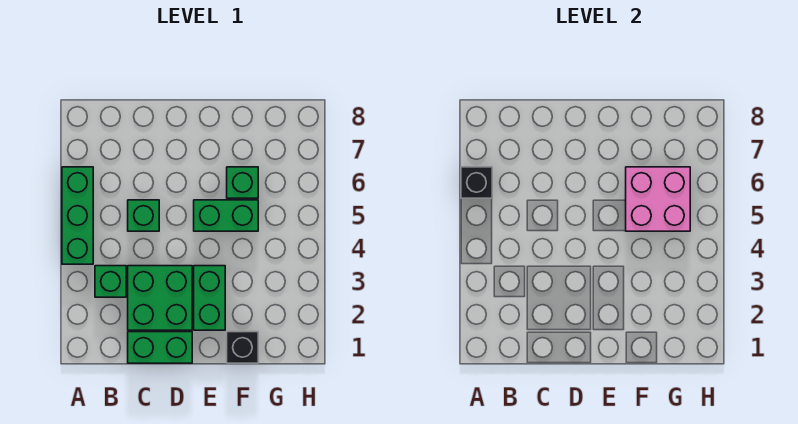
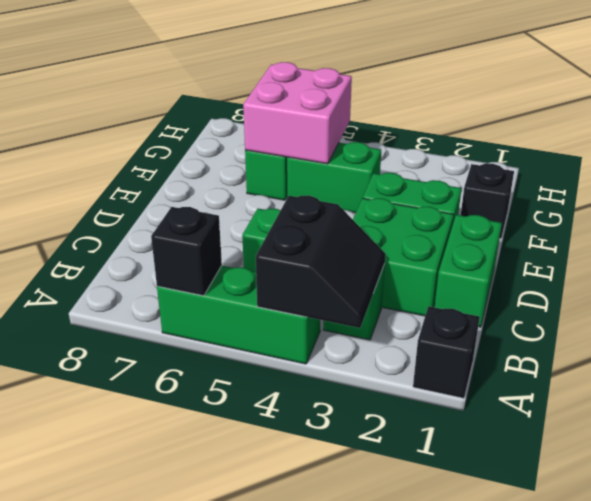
none -> black brick A1 level 1
none -> black slope A3:B4 level 2 top 4
green brick E5:F5 level 1 -> green brick F4:F5 level 1

